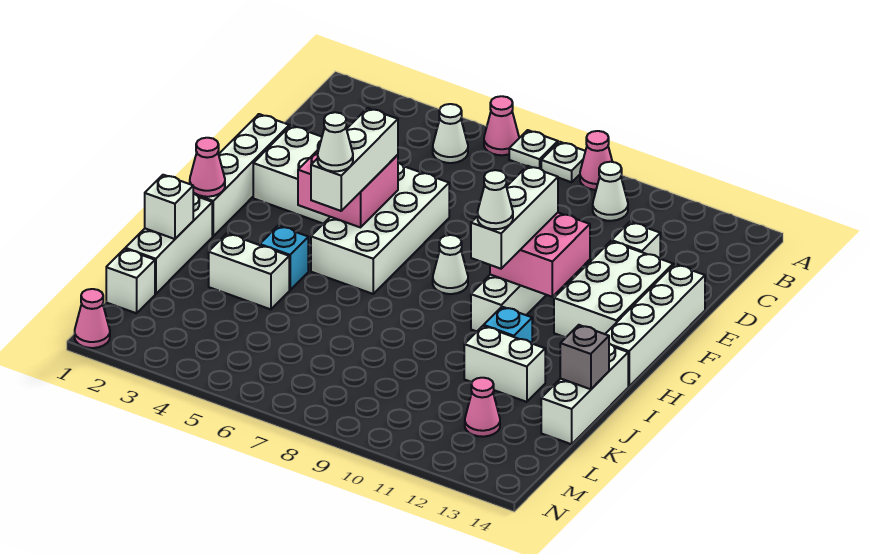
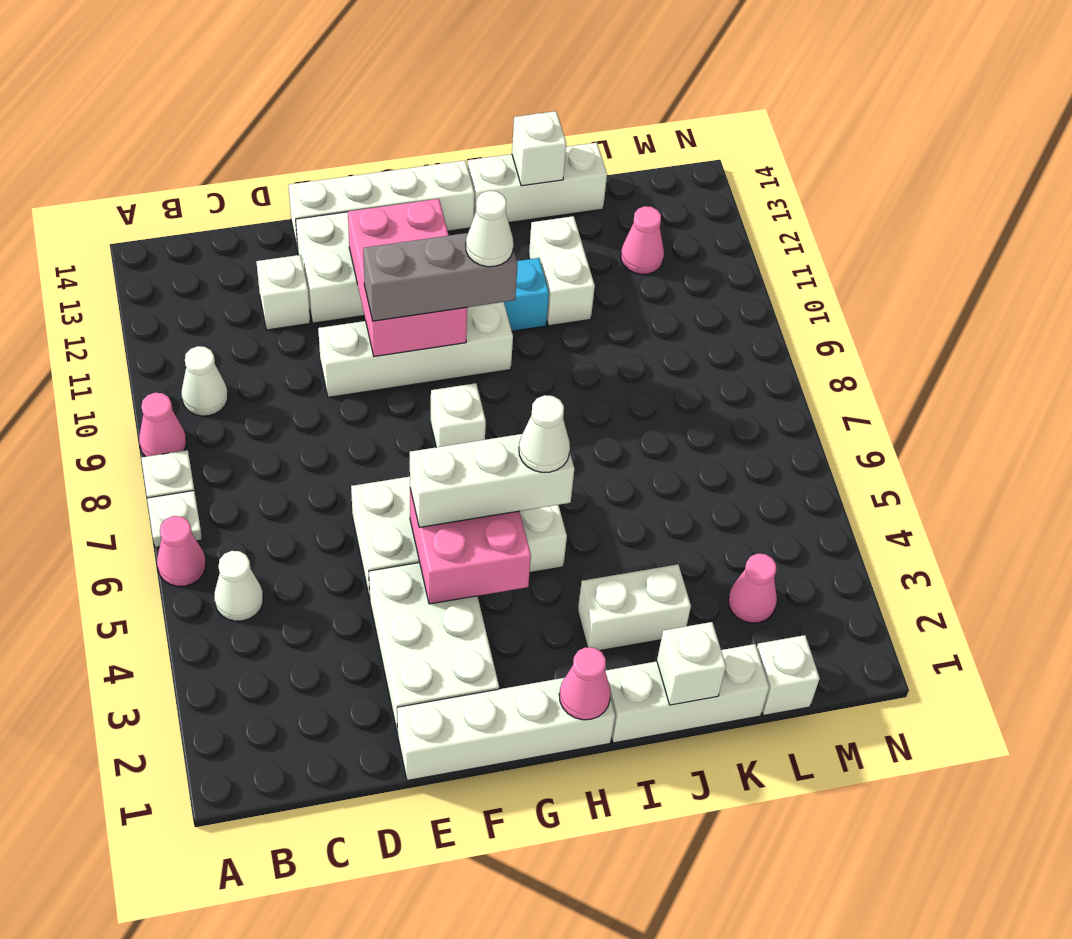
pink brick F10:G11 level 2 -> pink brick F10:G12 level 2
white brick F10:H10 level 3 -> grey brick F10:H10 level 3
white cone G8 level 1 -> white brick G8 level 1
cyan brick I4 level 1 -> none
white brick J3:J4 level 1 -> white brick I3:J3 level 1
grey brick J14 level 2 -> white brick J14 level 2
pink cone N1 level 1 -> pink cone L3 level 1

